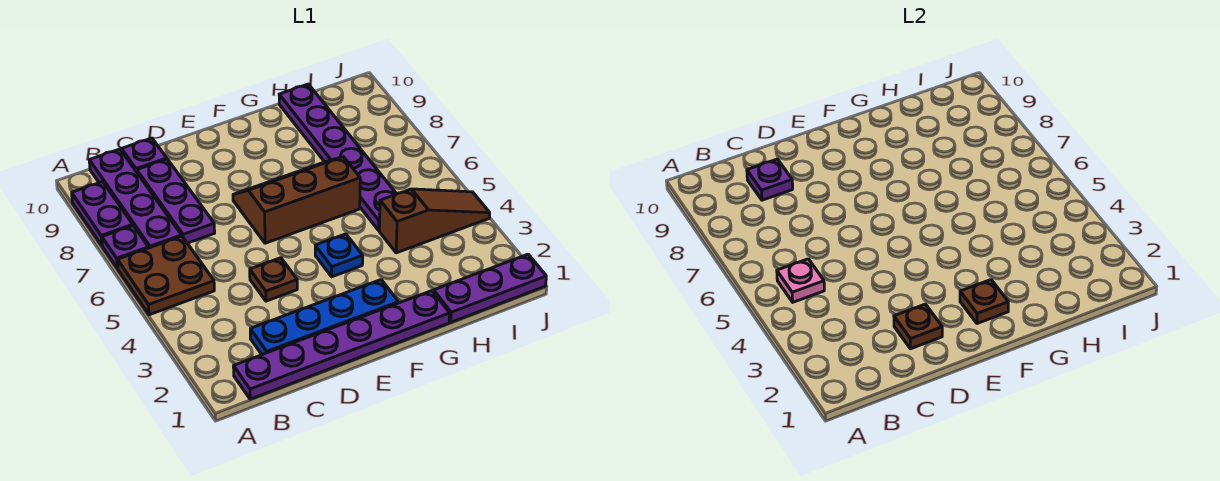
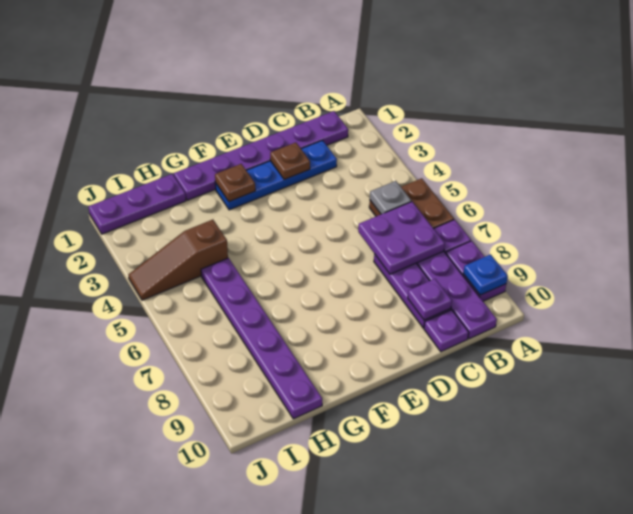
pink plate B5 level 2 -> grey plate B5 level 2
none -> purple plate B6:C7 level 2
brown plate D4 level 1 -> none
brown slope E6:G7 level 1 top 6 -> none
blue plate F4 level 1 -> blue plate A9 level 2

